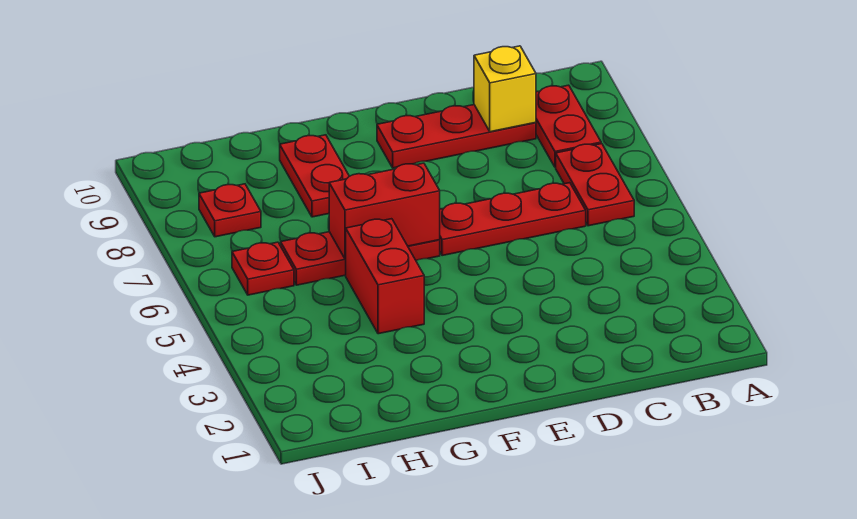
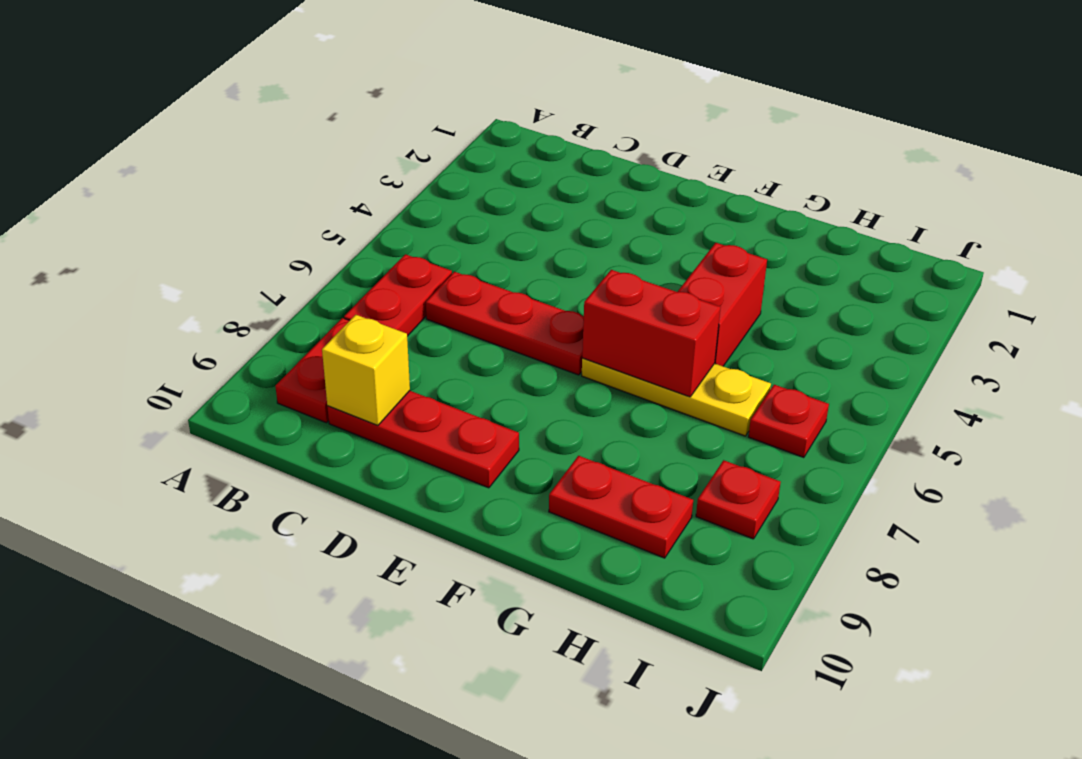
red plate F6:H6 level 1 -> yellow plate F6:H6 level 1
red plate G8:G9 level 1 -> red plate G9:H9 level 1

